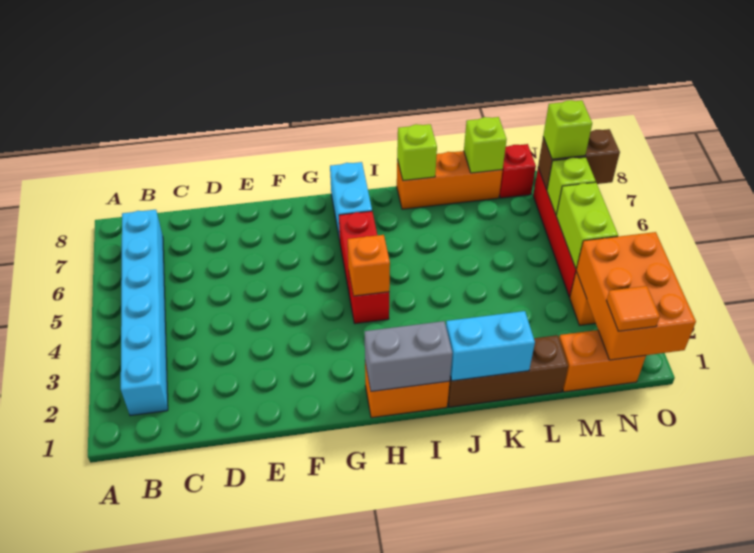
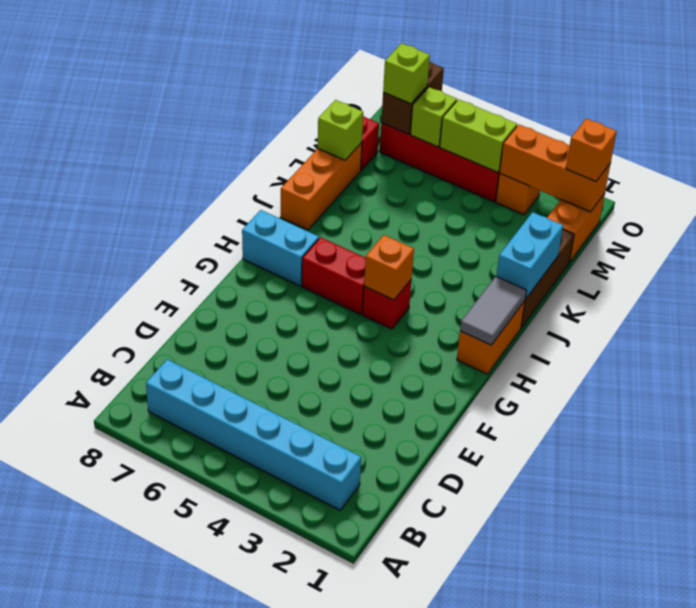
grey brick H1:I1 level 2 -> grey tile H1:I1 level 2
lime brick J8 level 2 -> none
orange brick N1:O3 level 2 -> orange brick N1:N3 level 2
orange tile N1 level 3 -> orange brick N1 level 3

